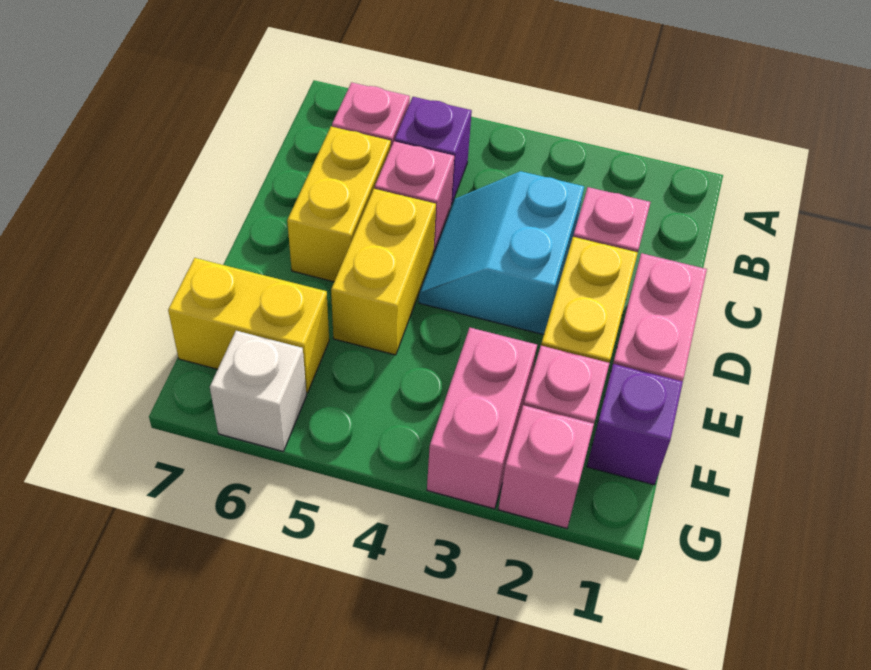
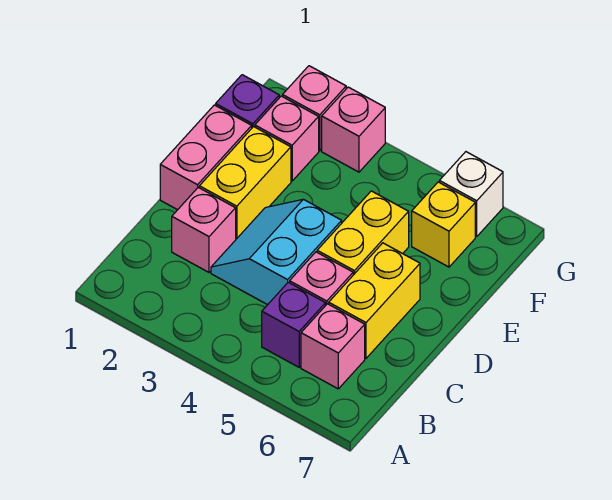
cyan slope C3:D4 level 1 top 3 -> cyan slope C3:D4 level 1 top 4
pink brick F3:G3 level 1 -> pink brick G3 level 1
yellow brick F6:F7 level 1 -> yellow brick F6 level 1

